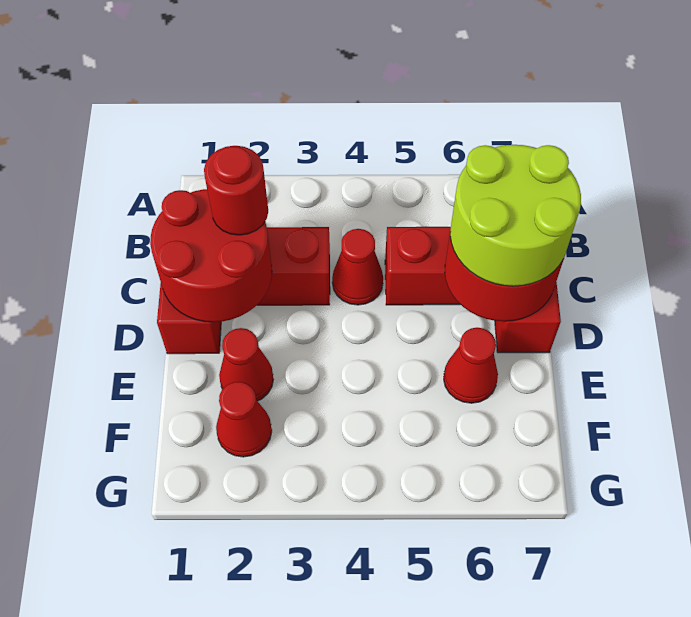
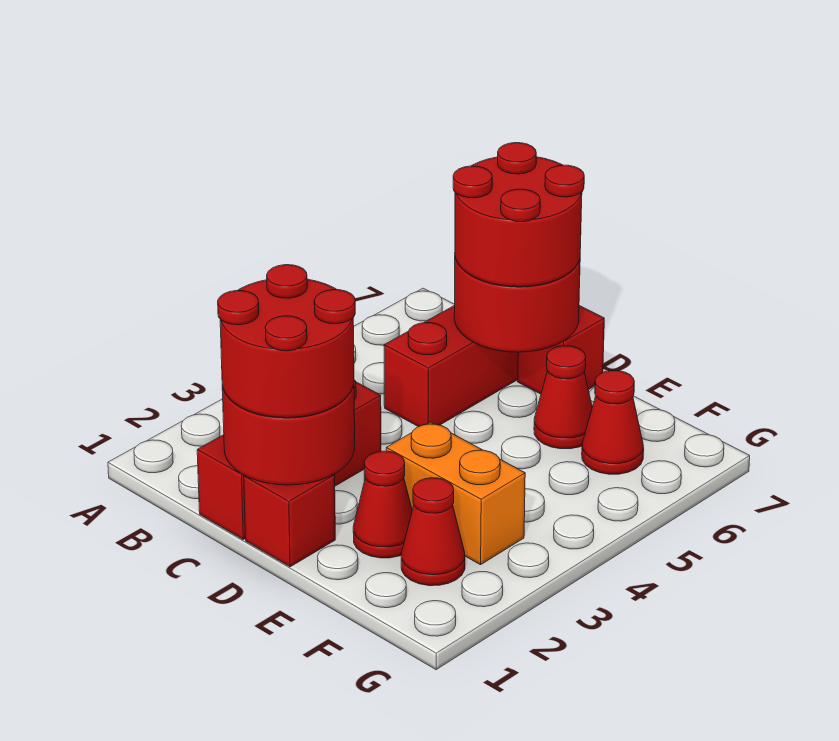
red round brick C2 level 3 -> red round brick C1:D2 level 3
red cone C4 level 1 -> red cone F6 level 1
lime round brick C6:D7 level 3 -> red round brick C6:D7 level 3
none -> orange brick E3:F3 level 1

